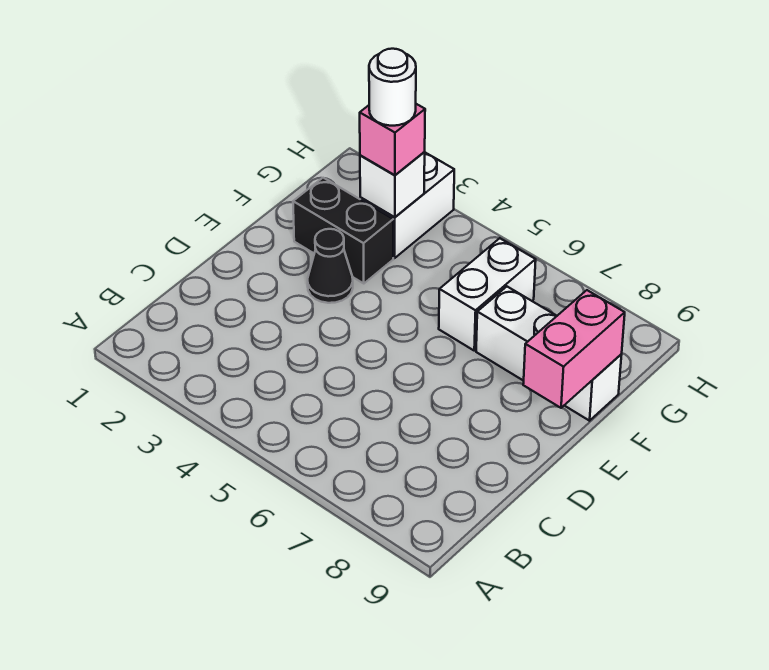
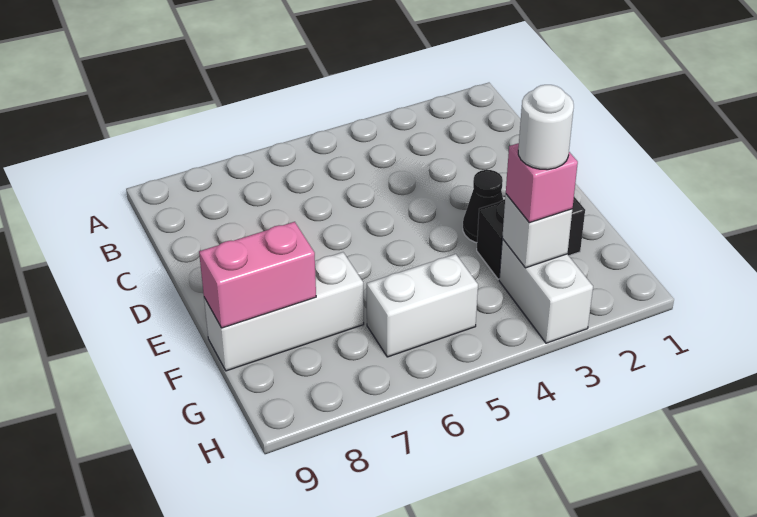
pink brick E9:F9 level 2 -> pink brick F8:F9 level 2
white brick F6:G6 level 1 -> white brick G5:G6 level 1

